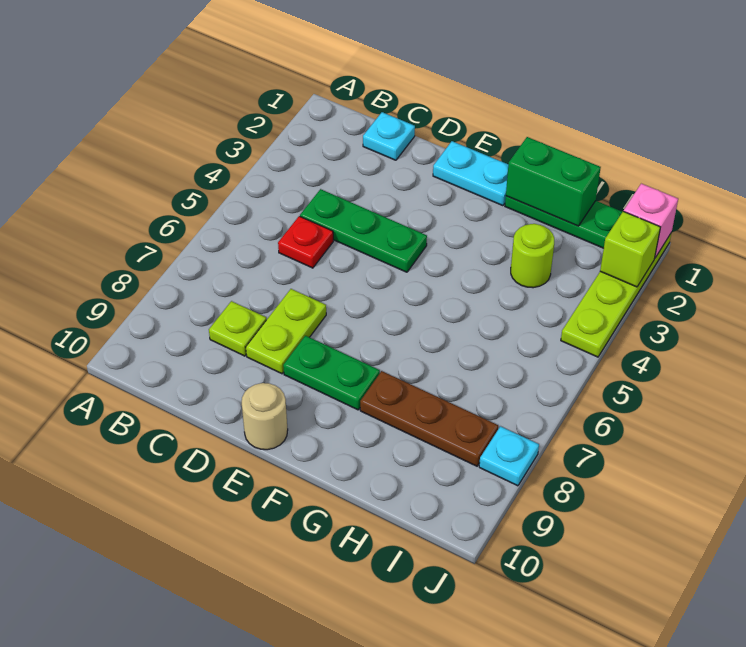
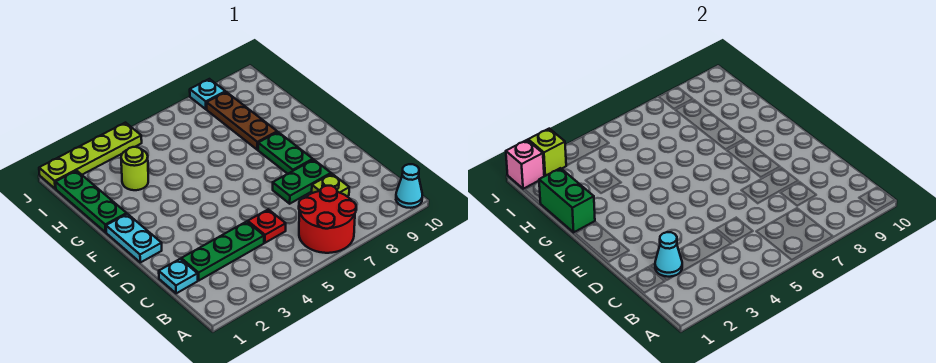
none -> red round brick A6:B7 level 1
none -> cyan cone A10 level 1
none -> cyan cone C2 level 2
green plate C4:E4 level 1 -> green plate C2:C4 level 1
lime plate D7:D8 level 1 -> green plate D7:D8 level 1
tan round brick E10 level 1 -> none

